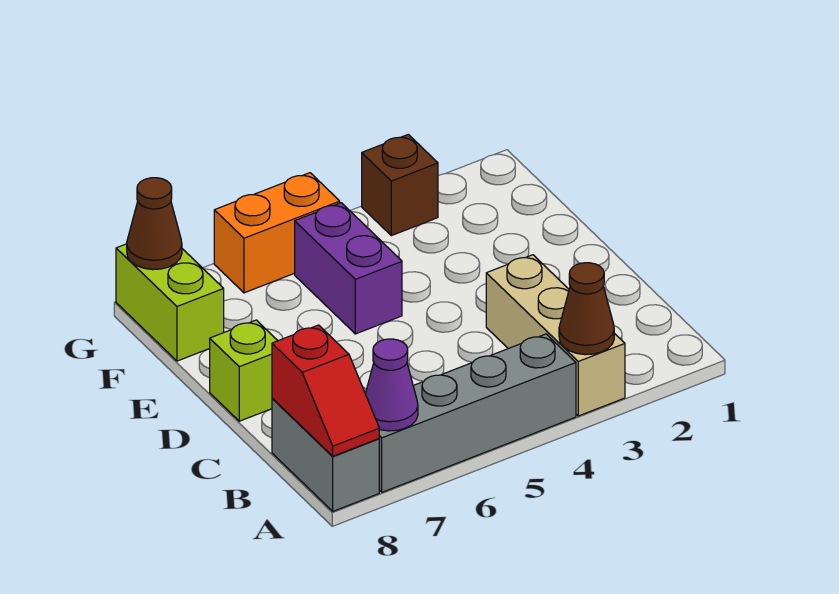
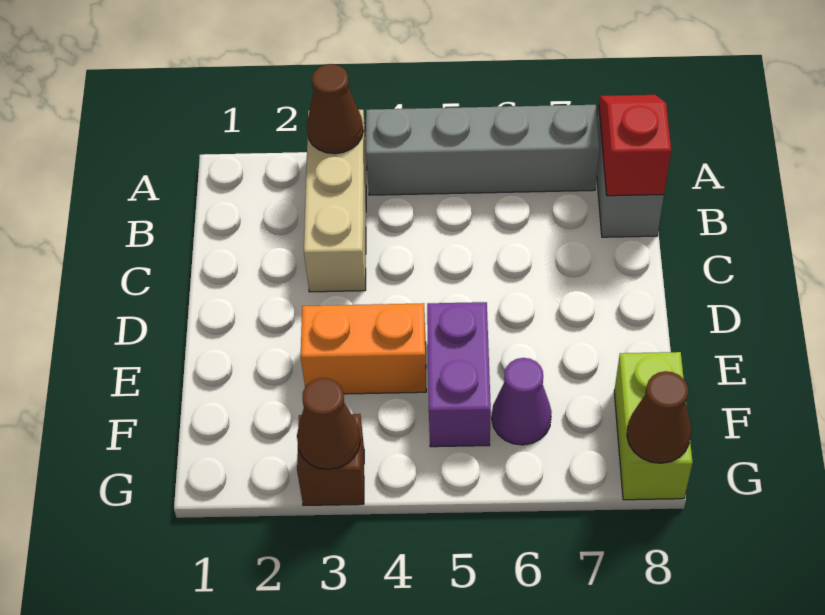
purple cone A7 level 2 -> purple cone F6 level 1
lime brick D8 level 1 -> none
none -> brown cone G3 level 2
orange brick G5:G6 level 1 -> orange brick E3:E4 level 1

